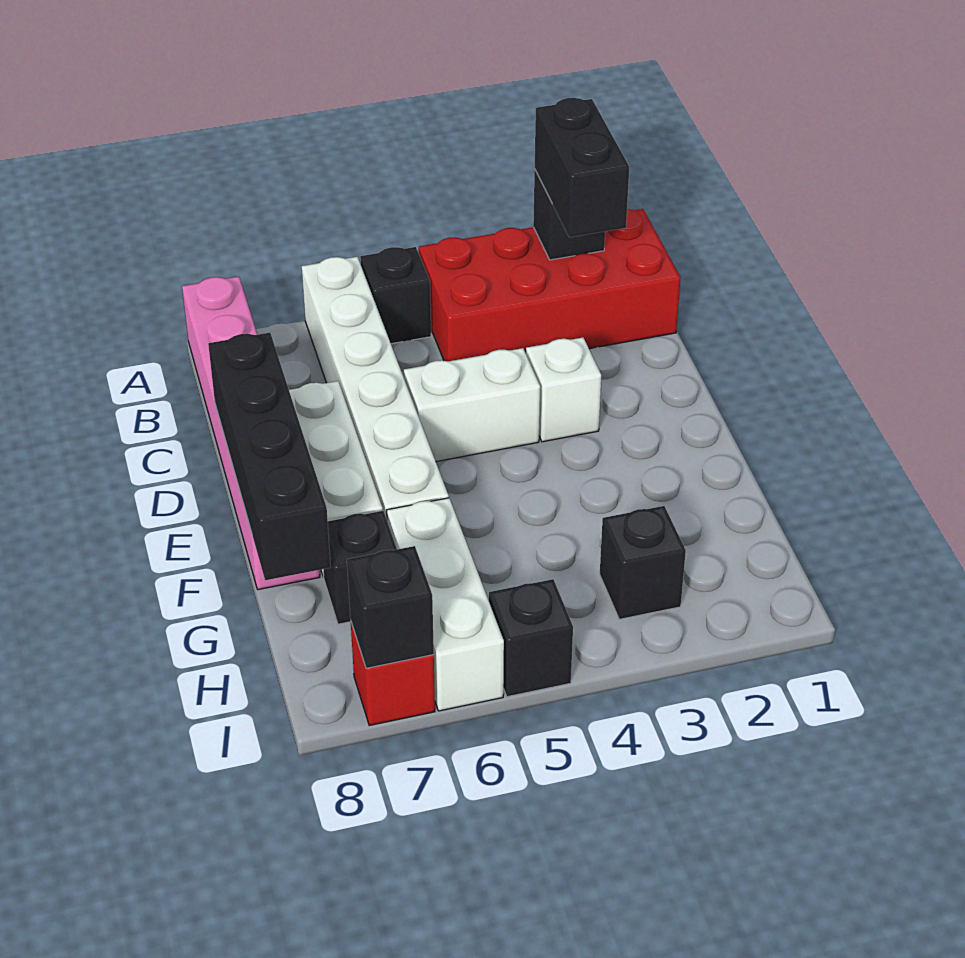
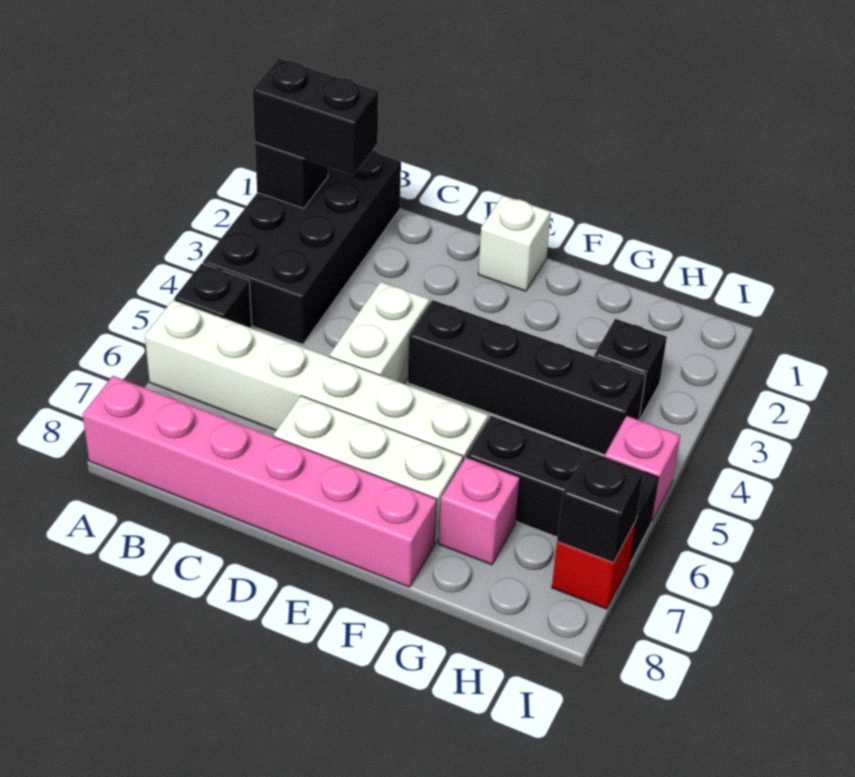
red brick A1:B4 level 1 -> black brick A1:B4 level 1
white brick D3 level 1 -> white brick E1 level 1
black brick D8:G8 level 2 -> black brick E4:H4 level 1
white brick G6:I6 level 1 -> black brick G6:I6 level 1
black brick G7 level 1 -> pink brick G7 level 1
black brick I5 level 1 -> pink brick I5 level 1

